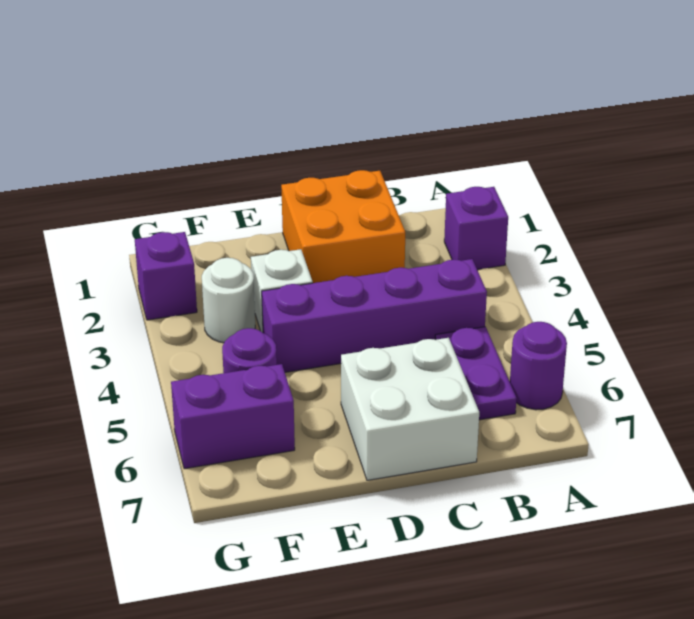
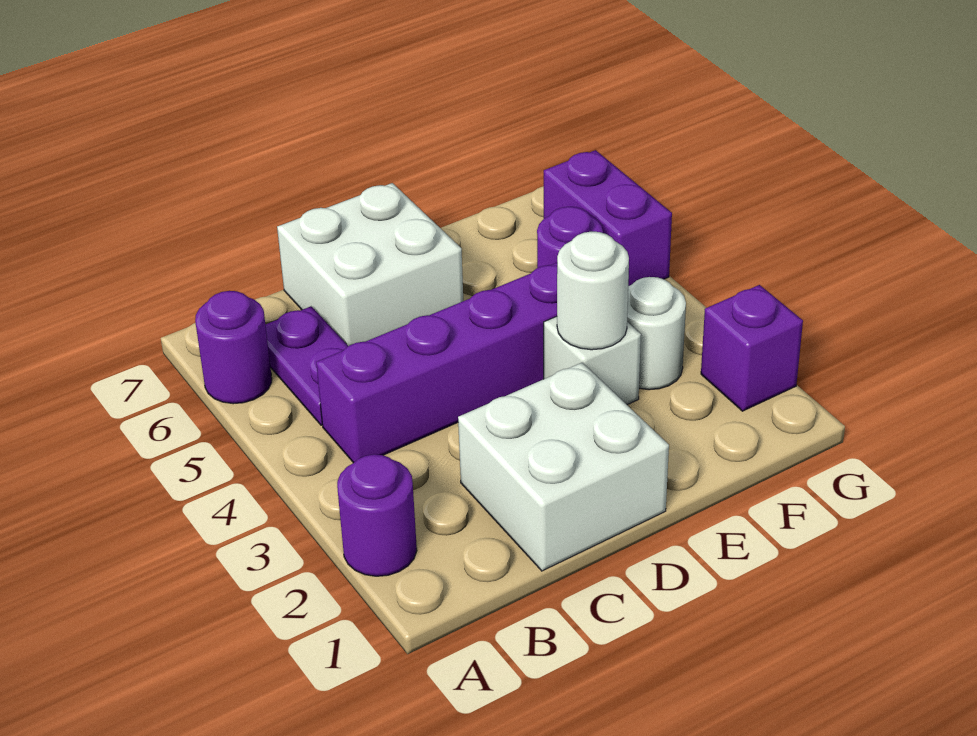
purple brick A2 level 1 -> purple round brick A2 level 1
orange brick C1:D2 level 1 -> white brick C1:D2 level 1
none -> white round brick E3 level 2
purple brick F6:G6 level 1 -> purple brick G5:G6 level 1

